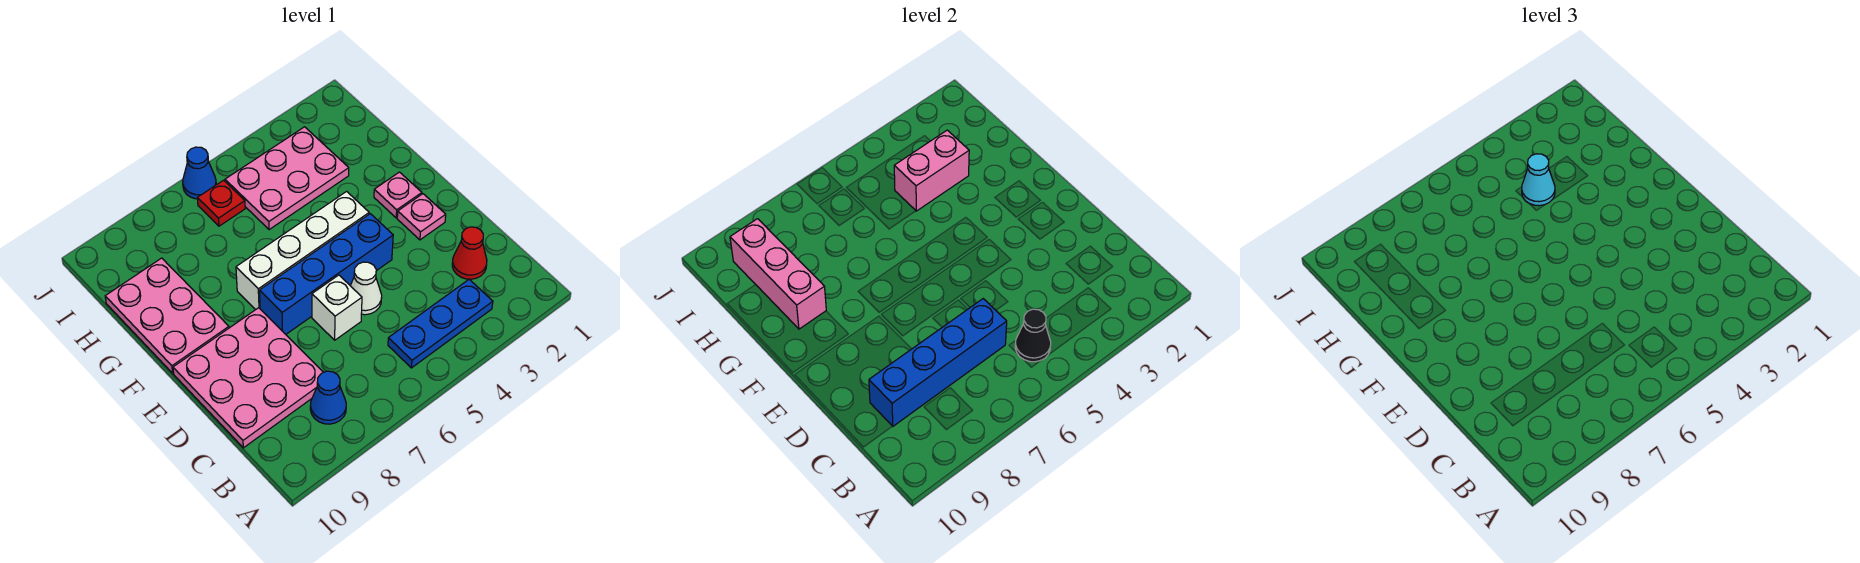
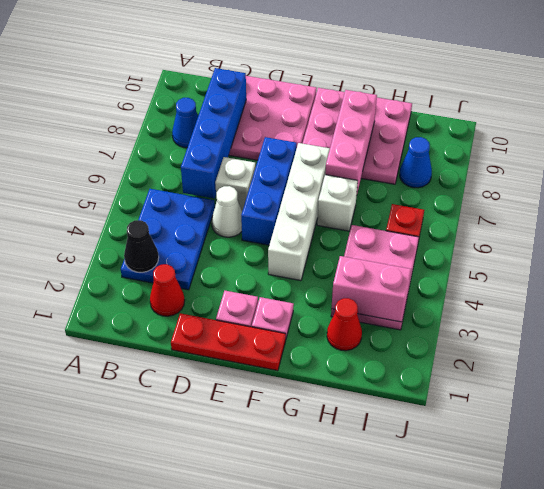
blue plate B3:B5 level 1 -> blue plate B3:C5 level 1
black cone B5 level 2 -> black cone B3 level 2
none -> red plate D1:F1 level 1
blue brick E4:E7 level 1 -> blue brick E5:E7 level 1
pink plate F9:H10 level 1 -> pink plate F8:H10 level 1
none -> white brick G6 level 1
pink brick G9:I9 level 2 -> pink brick G7:G9 level 2
none -> red cone H2 level 1
pink brick H3:H4 level 2 -> pink brick H3:I3 level 2
cyan cone H4 level 3 -> none
blue cone J6 level 1 -> blue cone I8 level 1

